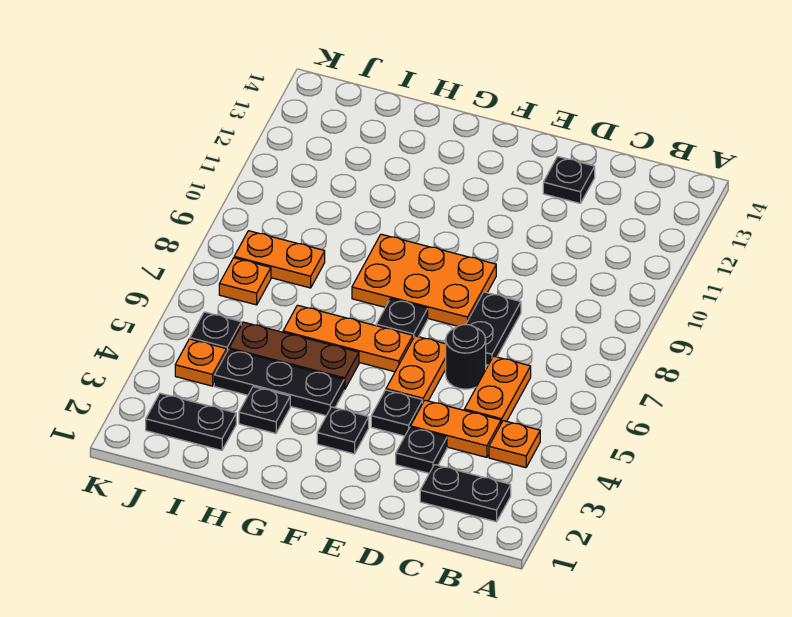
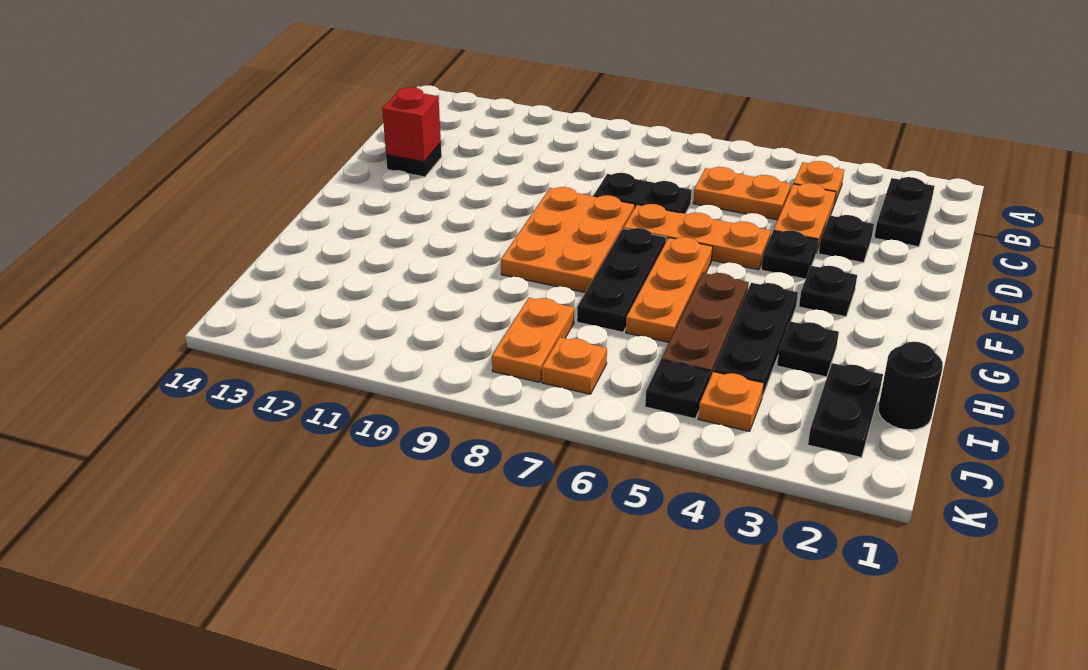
black round brick D6 level 1 -> black round brick I1 level 1
none -> red brick D13 level 2
orange plate E5:E6 level 1 -> orange plate E5:E7 level 1
black plate F7 level 1 -> black plate F7:H7 level 1

